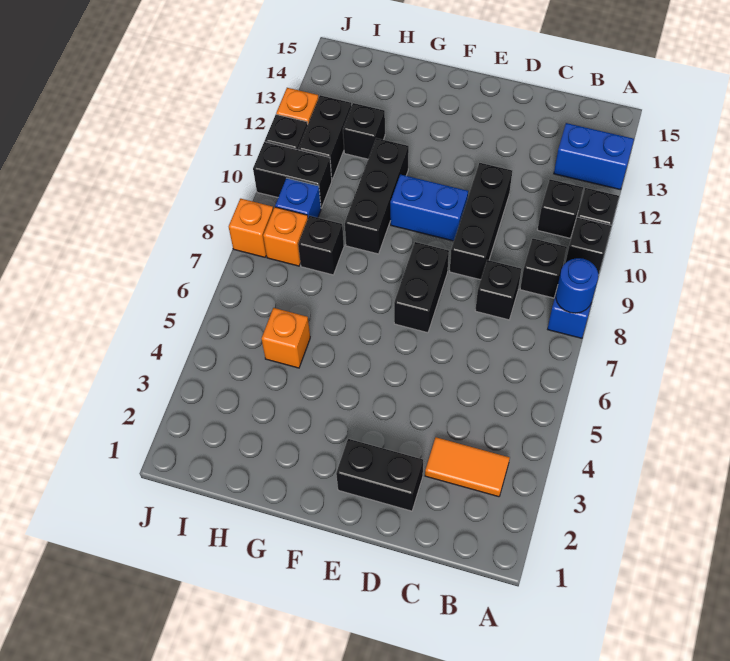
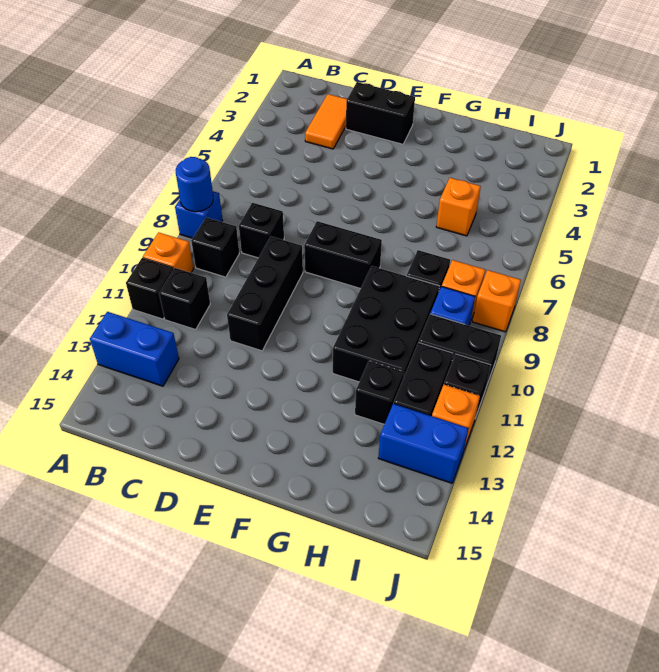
black brick A10 level 1 -> orange brick A10 level 1
orange tile B3:C3 level 1 -> orange tile C2:C3 level 1
black brick E7:E8 level 1 -> black brick E8:F8 level 1
blue brick E10:F10 level 1 -> blue brick I13:J13 level 1
black brick G9:G11 level 1 -> black brick G9:H11 level 1

